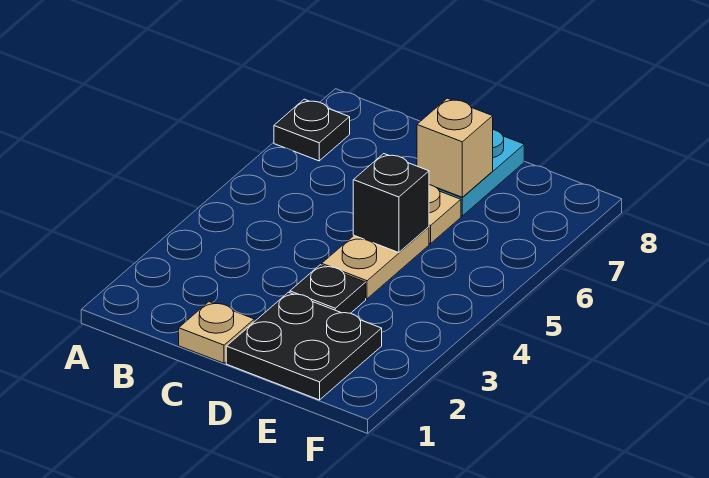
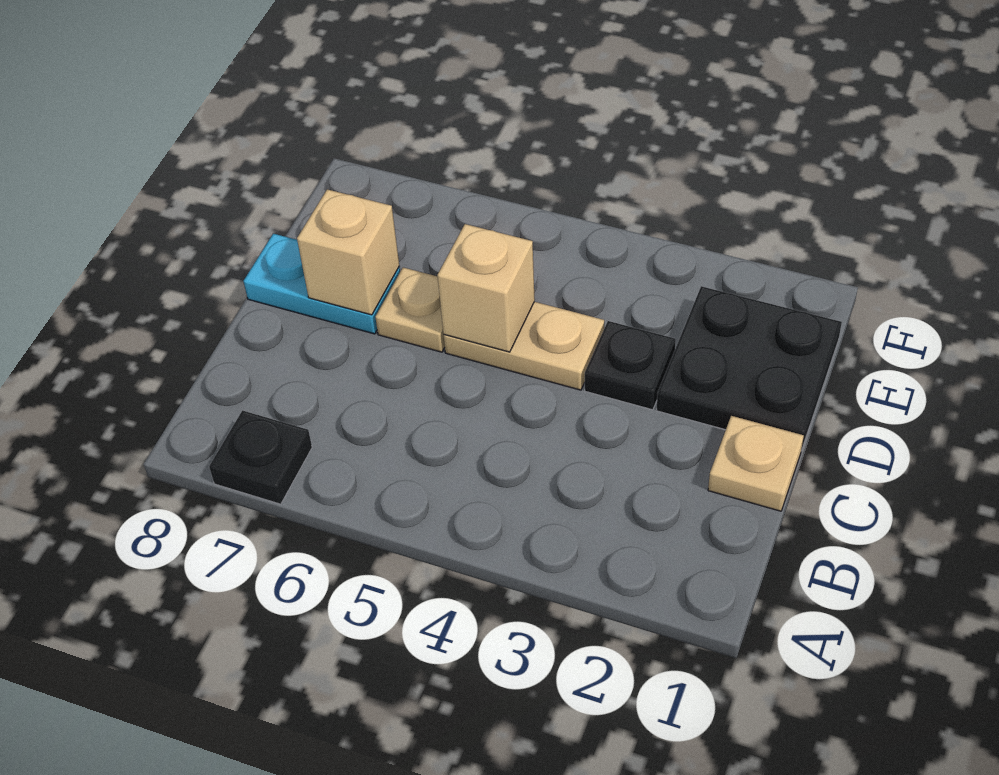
black brick D5 level 2 -> tan brick D5 level 2

